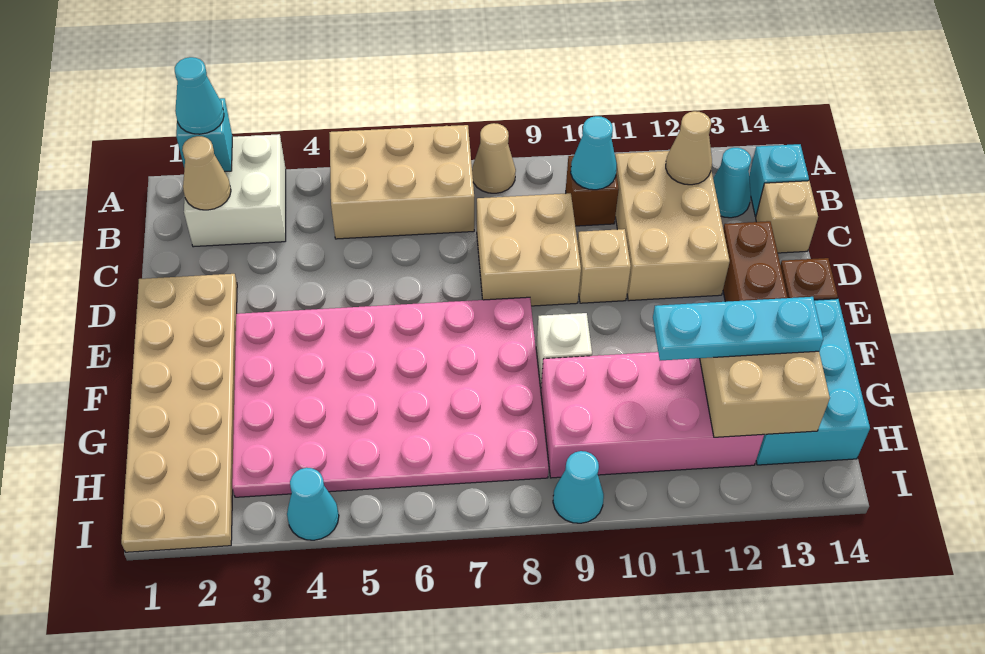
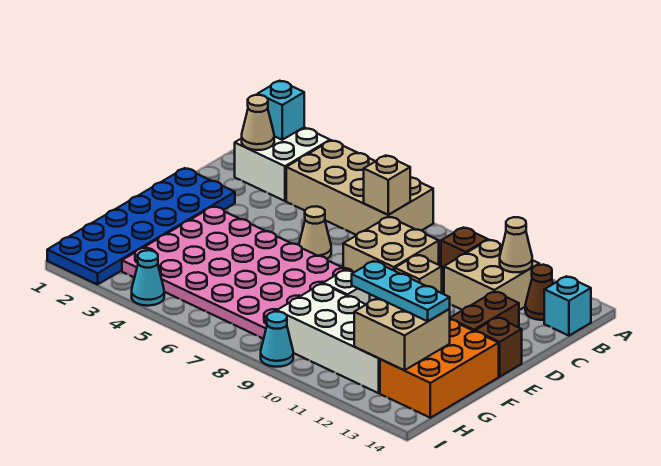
cyan cone A2 level 3 -> none
tan brick A5:B7 level 1 -> tan brick A4:B7 level 1
tan cone A8 level 1 -> tan cone D6 level 1
cyan cone B10 level 2 -> none
tan brick B11:D12 level 1 -> tan brick B11:C12 level 1
cyan cone B13 level 1 -> brown cone B13 level 1
tan brick C14 level 1 -> tan brick B7 level 2
tan plate D1:I2 level 1 -> blue plate D1:I2 level 1
cyan brick F13:H14 level 1 -> orange brick F13:H14 level 1
pink brick G9:H12 level 1 -> white brick G9:H12 level 1

